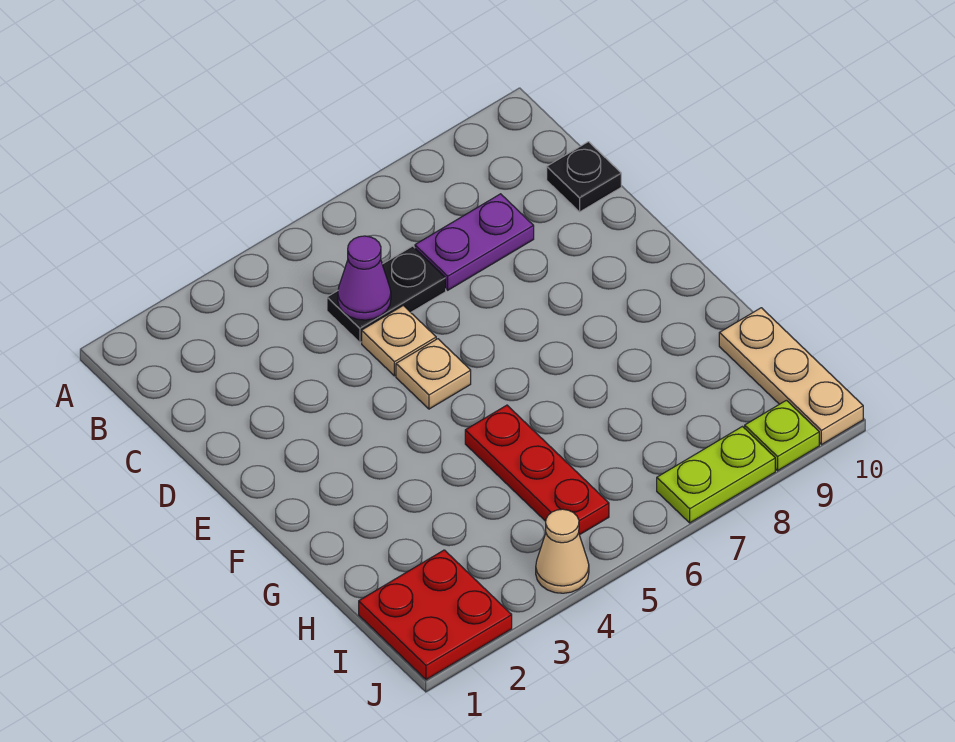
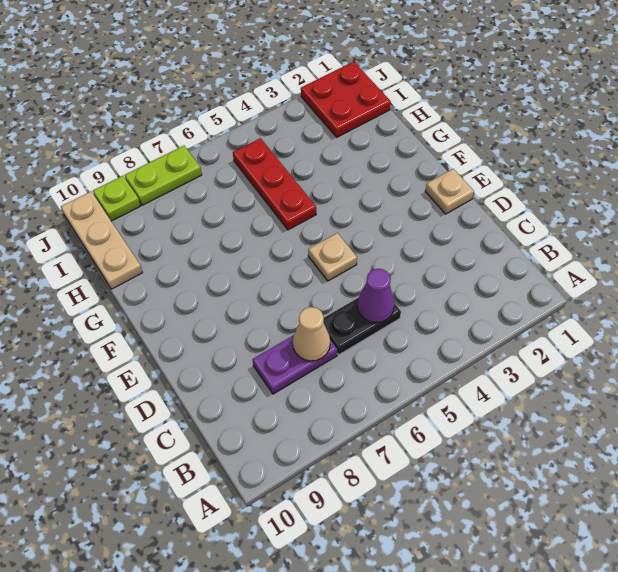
black plate C10 level 1 -> none
tan plate D5 level 1 -> tan plate E1 level 1
tan cone J4 level 1 -> tan cone C7 level 2

